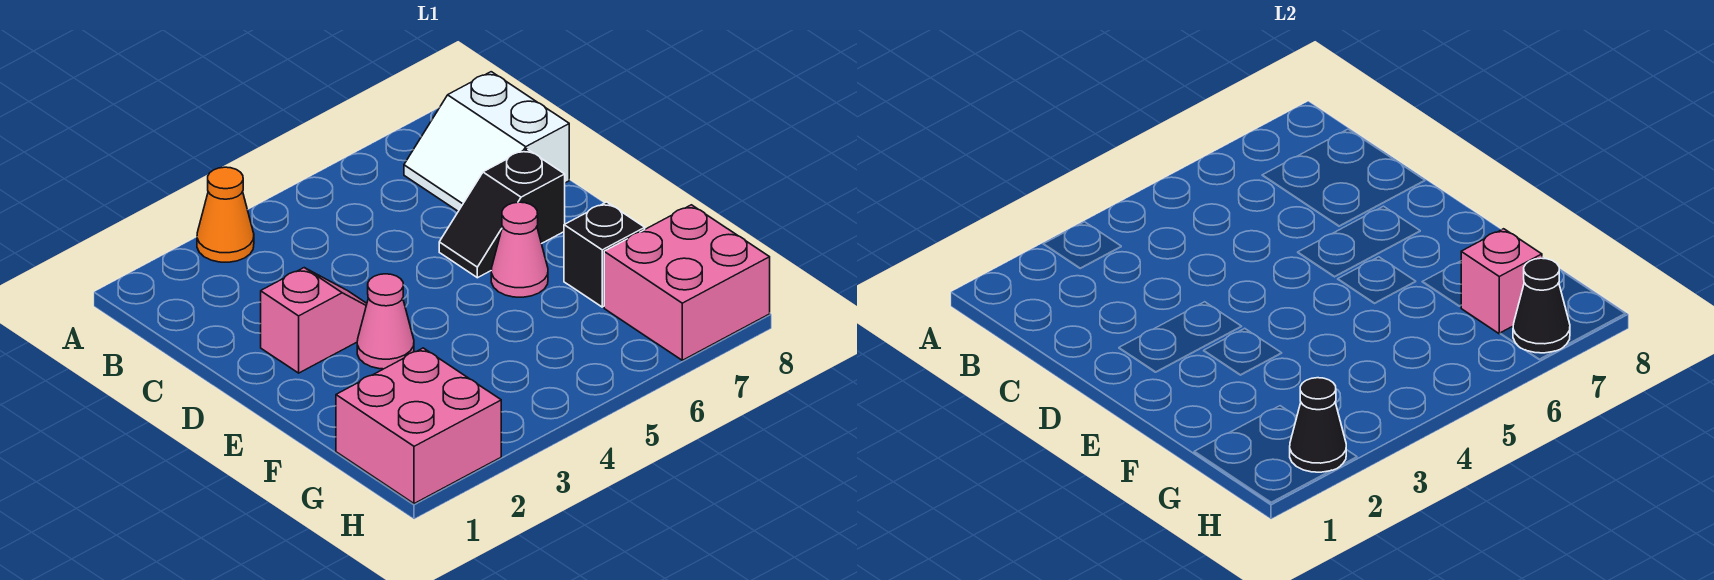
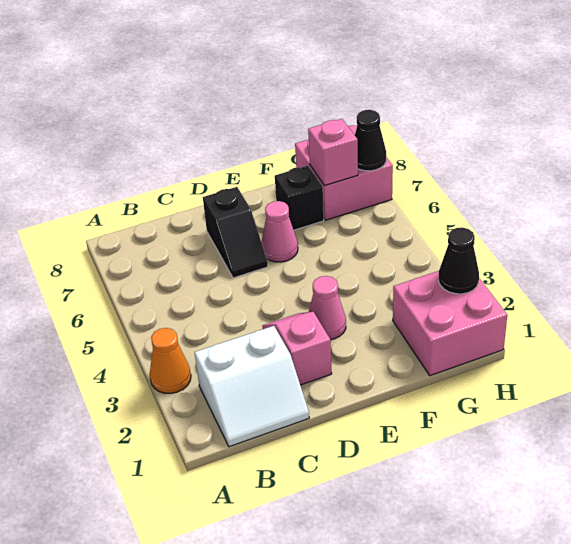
white slope B7:C8 level 1 top 8 -> white slope B1:C2 level 1 top 2

